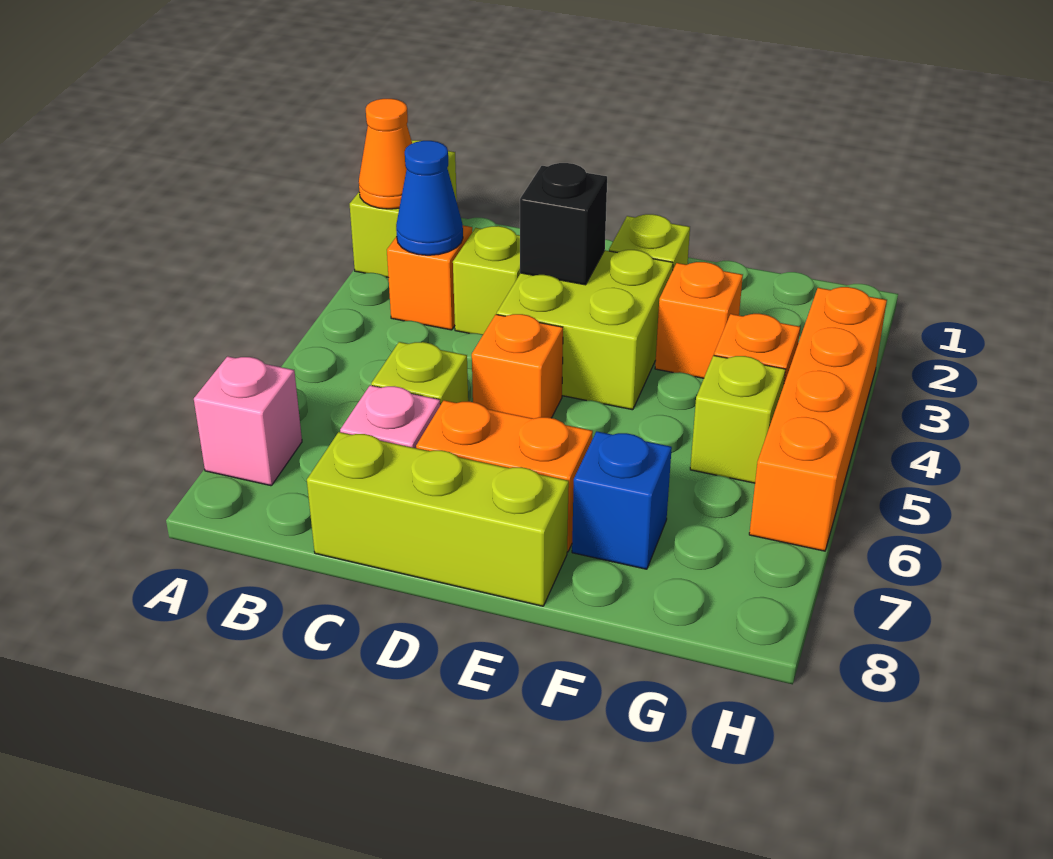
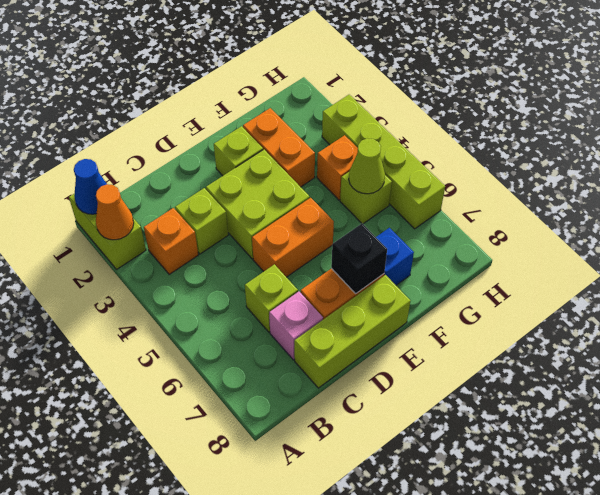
pink brick A7 level 1 -> none
blue cone B3 level 2 -> blue cone A1 level 2
black brick D3 level 2 -> black brick E7 level 2
orange brick D5 level 1 -> orange brick D5:E5 level 1
orange brick F3 level 1 -> orange brick F2:F3 level 1
none -> lime cone G5 level 2
orange brick H3:H6 level 1 -> lime brick H3:H6 level 1

